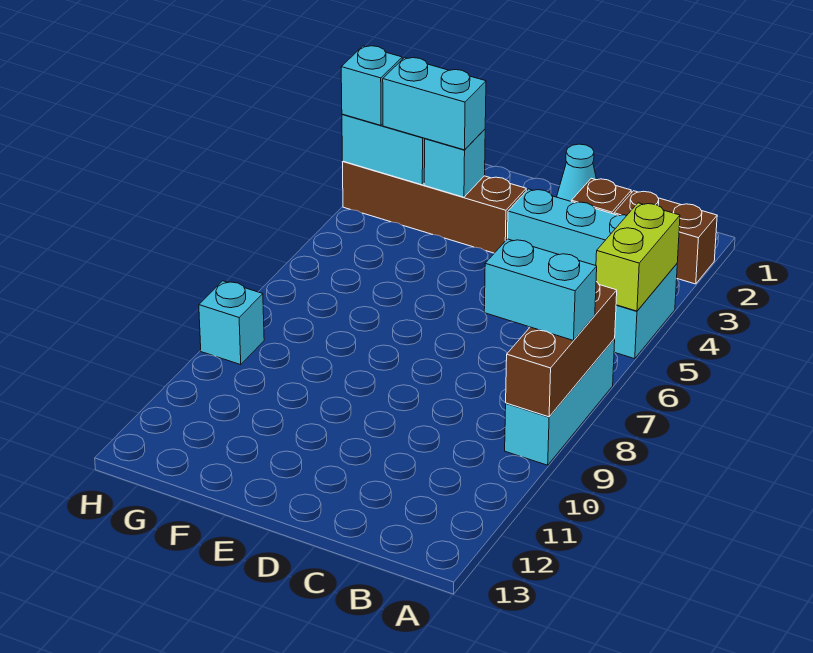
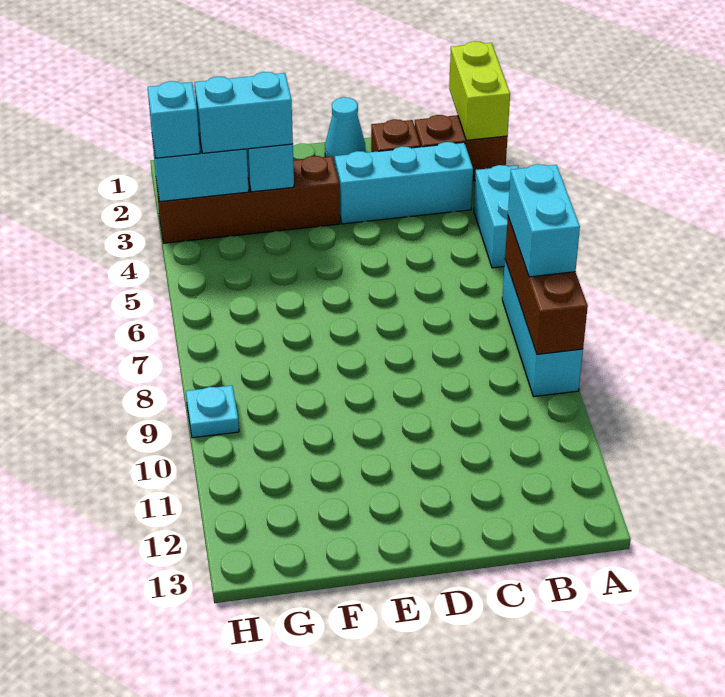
lime brick A4:A5 level 2 -> lime brick A1:A2 level 2
cyan brick A8:B8 level 3 -> cyan brick A7:A8 level 3
cyan brick H9 level 1 -> cyan plate H9 level 1

